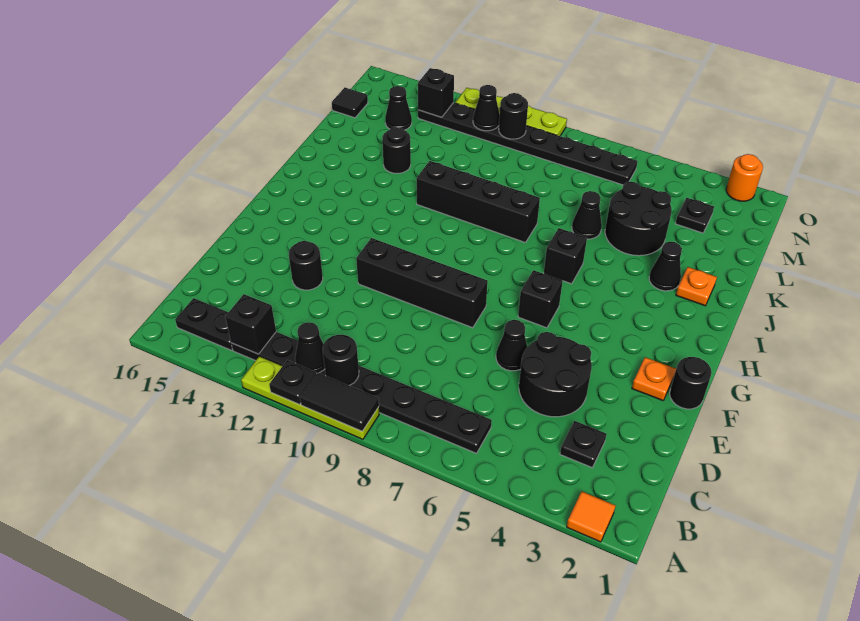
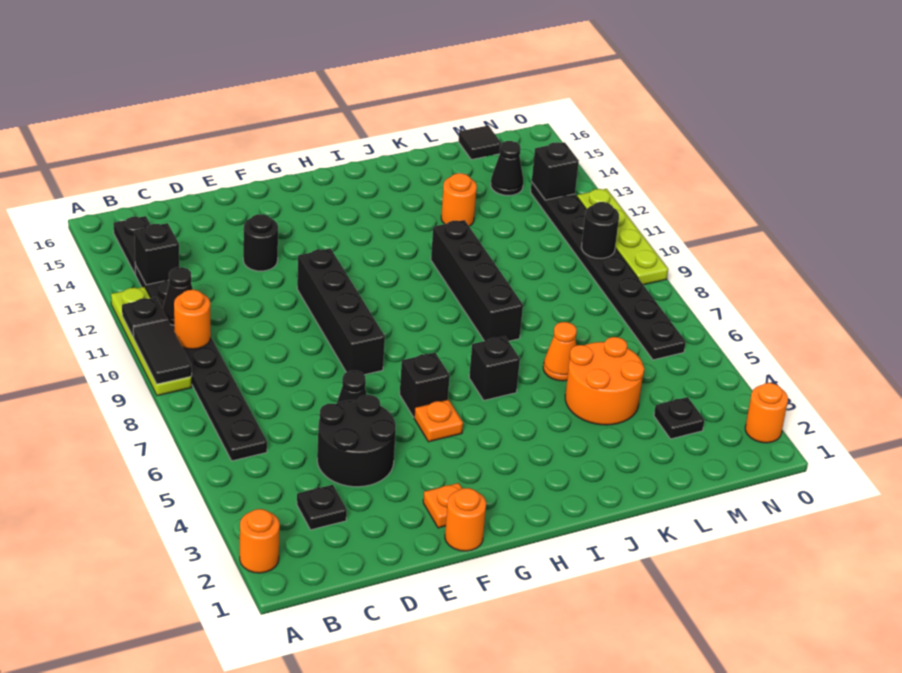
orange tile A2 level 1 -> orange round brick A2 level 1
black round brick B10 level 2 -> orange round brick B10 level 2
black round brick F1 level 1 -> orange round brick F1 level 1
orange plate J2 level 1 -> orange plate G5 level 1
black cone J3 level 1 -> none
black round brick K4:L5 level 1 -> orange round brick K4:L5 level 1
black cone K6 level 1 -> orange cone K6 level 1
black round brick K13 level 1 -> orange round brick K13 level 1
black cone N11 level 2 -> none

